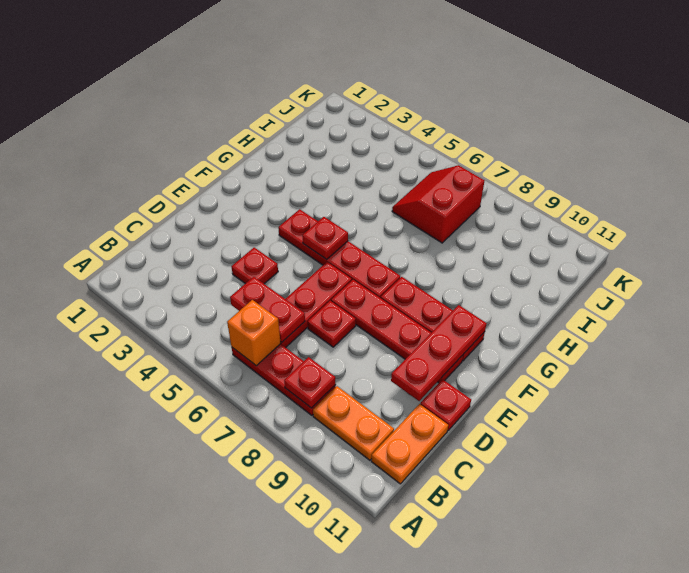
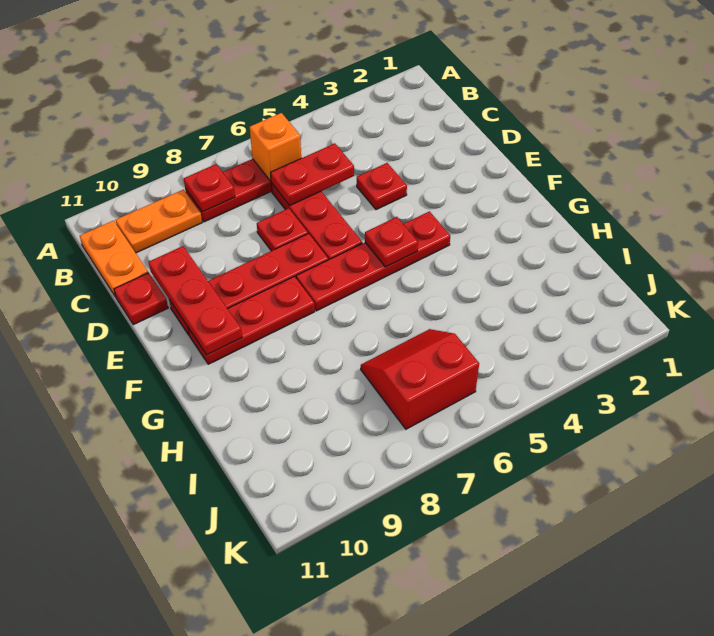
red slope I6:J7 level 1 top 7 -> red slope I6:J7 level 1 top J

